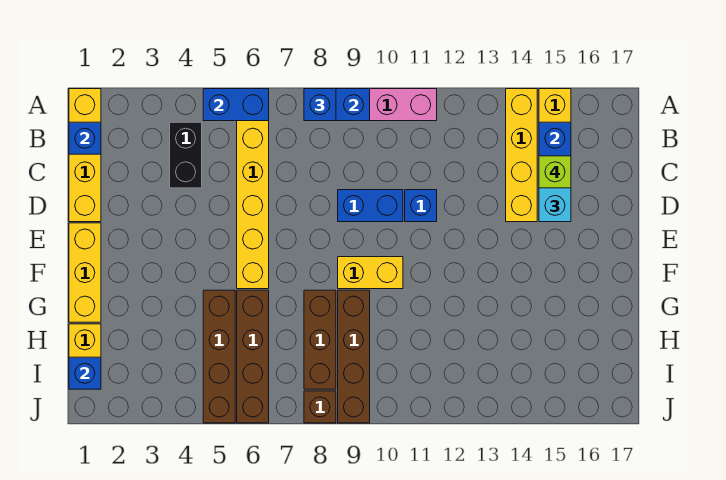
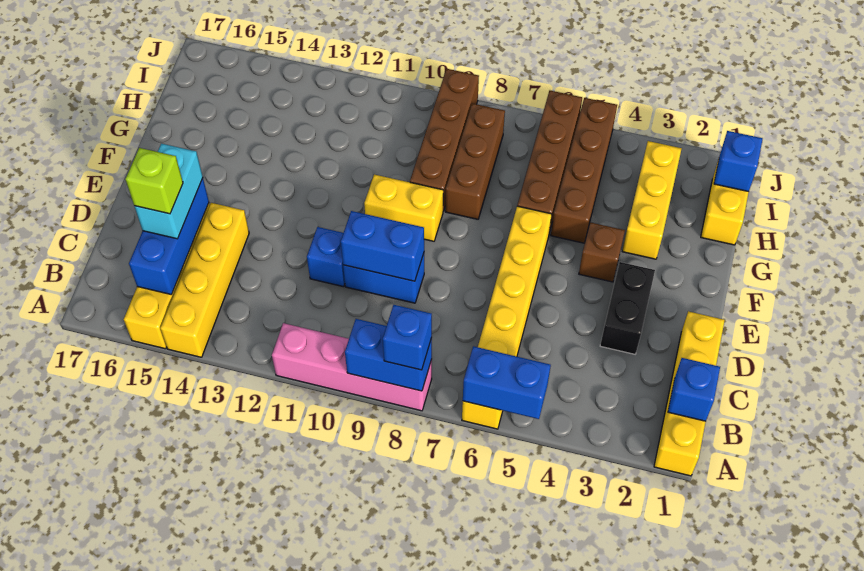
black brick B4:C4 level 1 -> black brick D3:E3 level 1
none -> blue brick D9:D10 level 2
yellow brick E1:G1 level 1 -> yellow brick G3:I3 level 1
brown brick J8 level 1 -> brown brick F4 level 1

